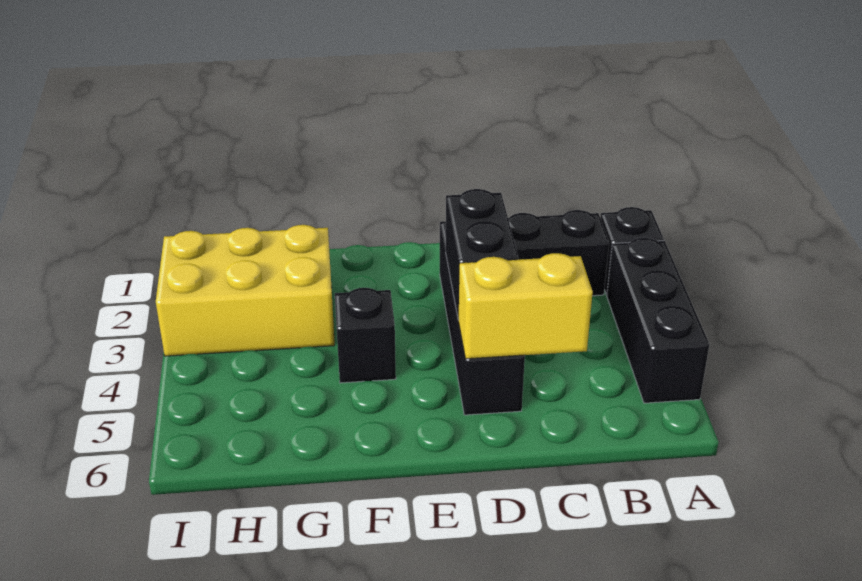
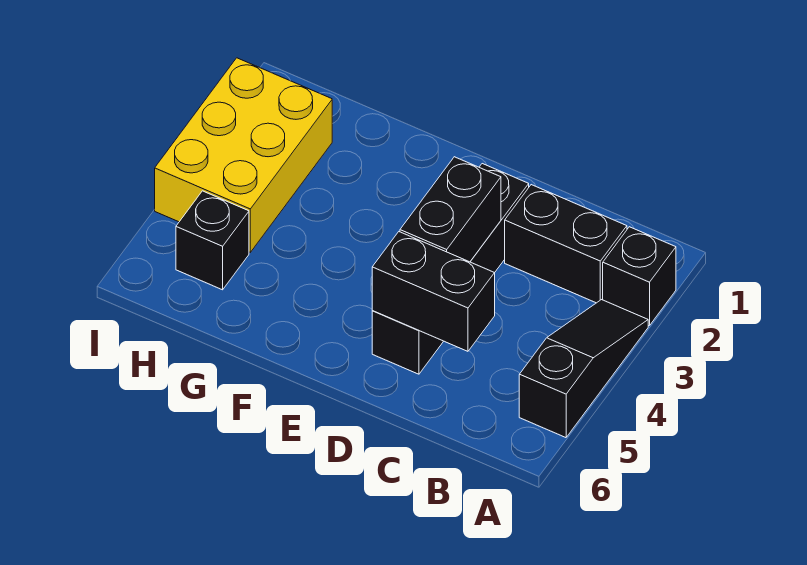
black brick A3:A5 level 1 -> black slope A3:A5 level 1 top 5
yellow brick C5:D5 level 2 -> black brick C5:D5 level 2
black brick F4 level 1 -> black brick H5 level 1
yellow brick G2:I3 level 1 -> yellow brick H2:I4 level 1

